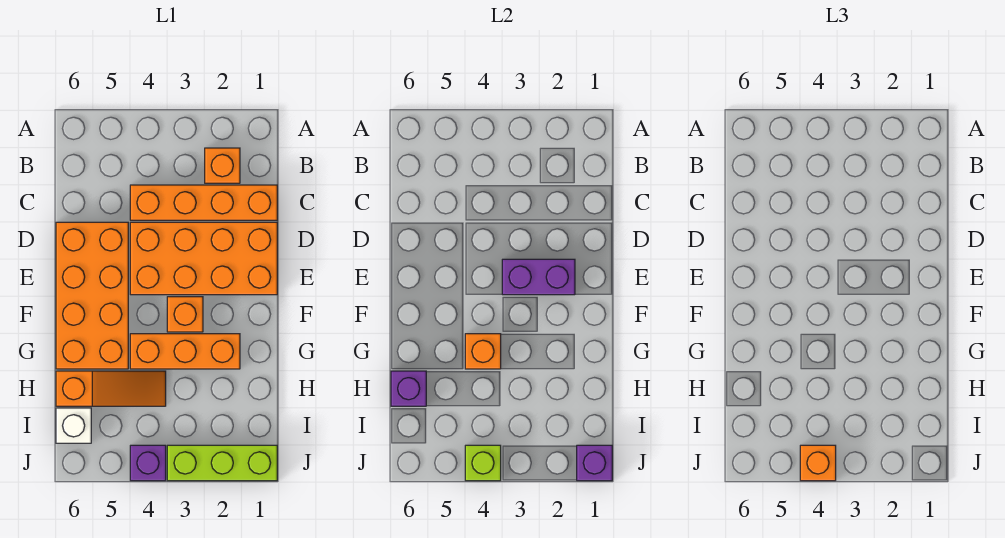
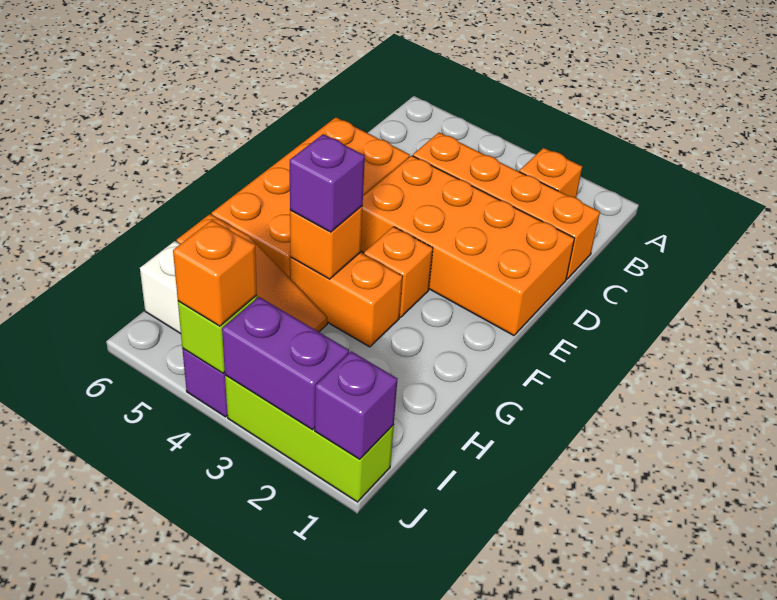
purple brick E2:E3 level 2 -> purple brick J2:J3 level 2
orange brick G2:G4 level 1 -> orange brick G3:G4 level 1
purple brick H6 level 2 -> purple brick G4 level 3

